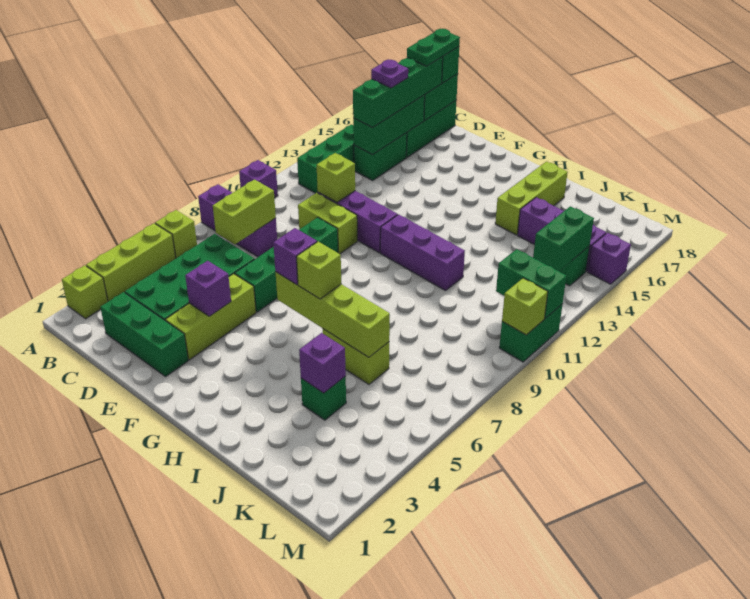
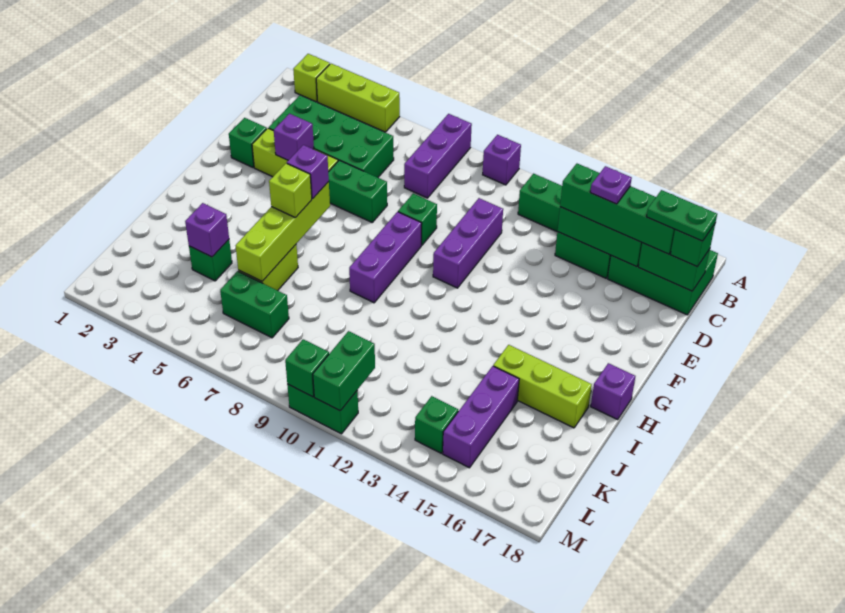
lime brick A6 level 1 -> none
green brick C2:E2 level 1 -> green brick E2 level 1
lime brick C7:C8 level 2 -> none
lime brick D10:E10 level 1 -> none
lime brick D11 level 2 -> none
purple brick G11:I11 level 1 -> purple brick F9:H9 level 1
green brick L13:L14 level 2 -> green brick K6:K7 level 1
lime brick M10 level 2 -> green brick M10 level 2
purple brick M15 level 1 -> purple brick H18 level 1

